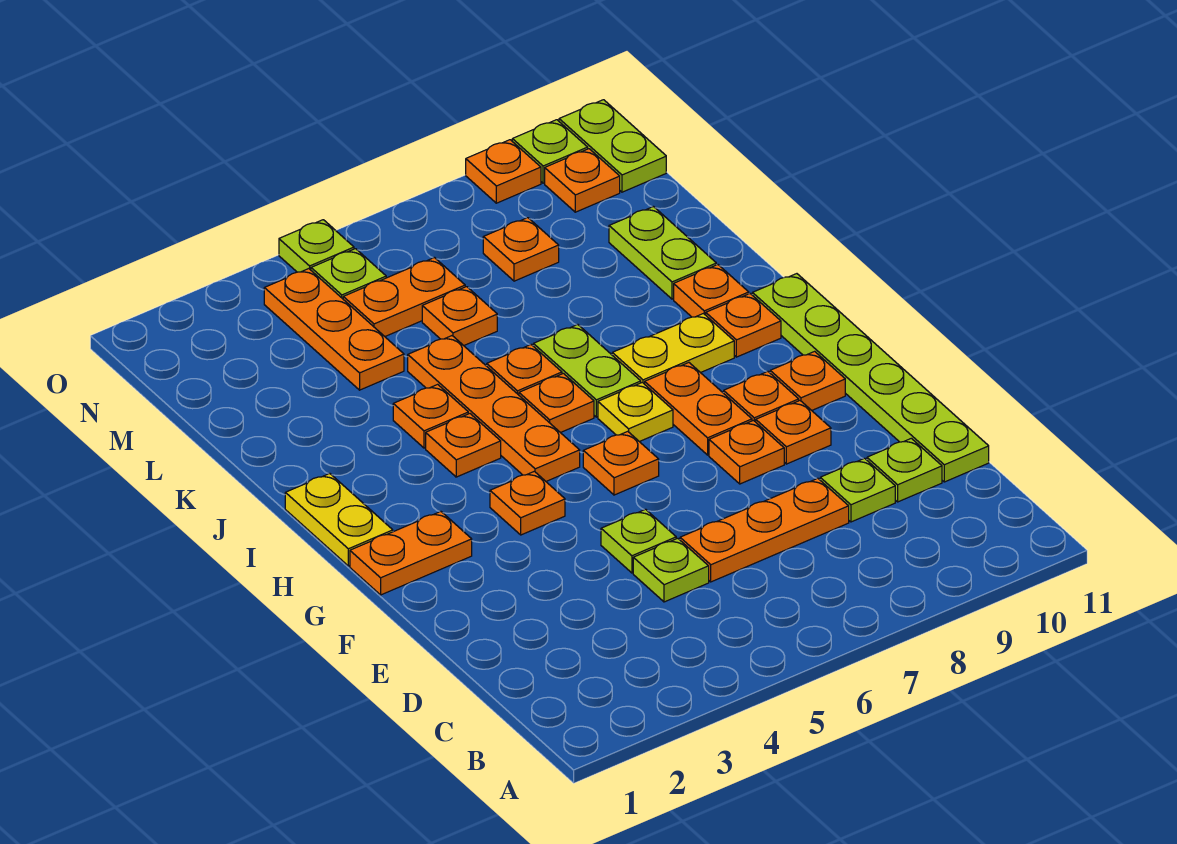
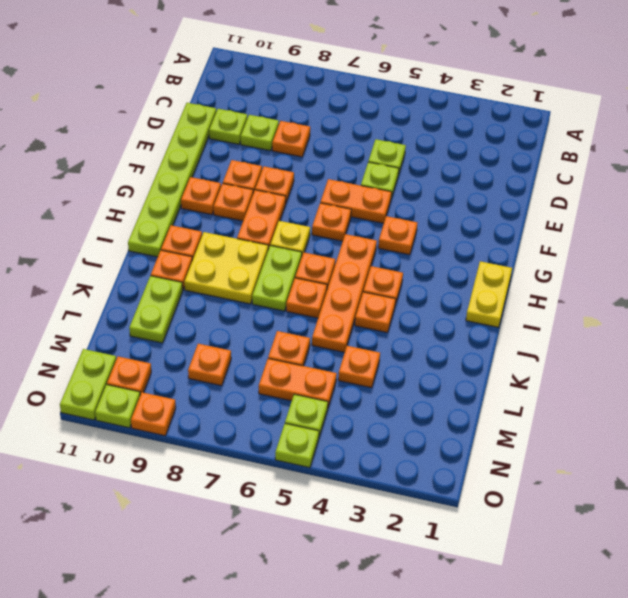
orange plate D6:D8 level 1 -> orange plate D8 level 1
orange plate G1:G2 level 1 -> orange plate F5:F6 level 1
yellow plate I8:I9 level 1 -> yellow plate I8:J9 level 1
orange plate L4:N4 level 1 -> orange plate L4 level 1

